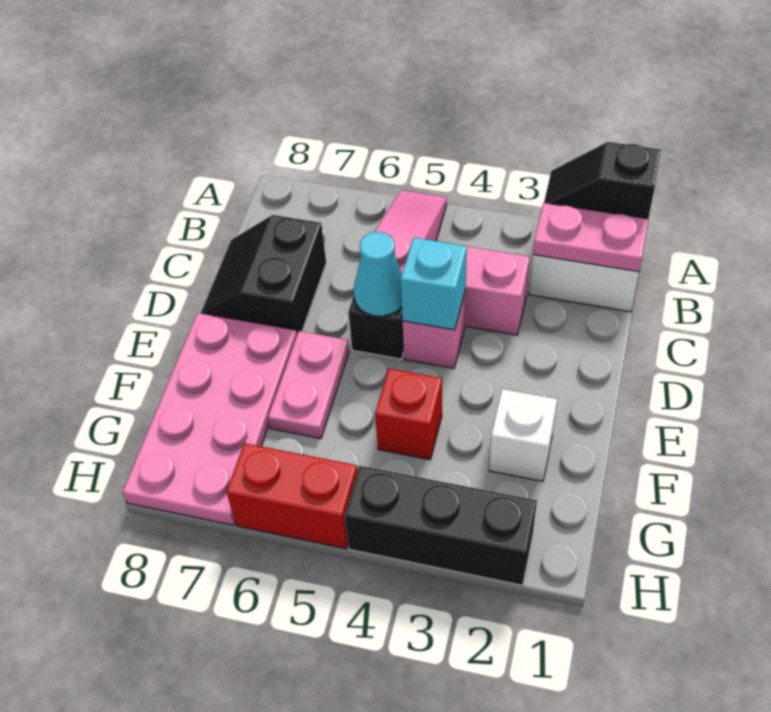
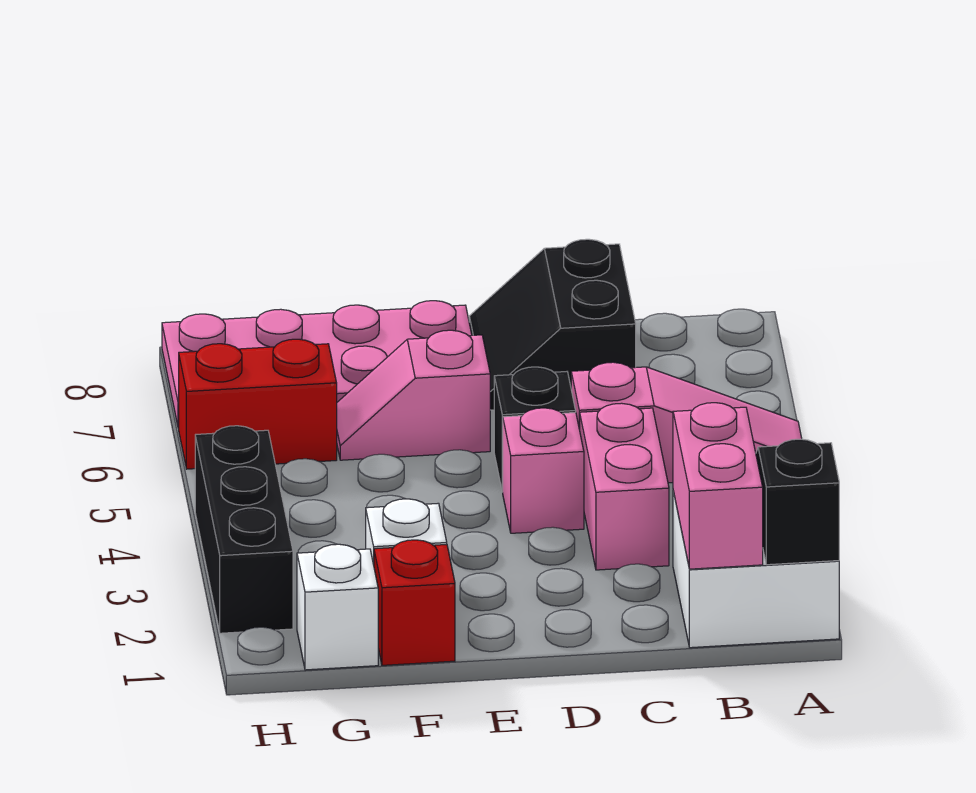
pink plate B1:B2 level 2 -> pink brick B1:B2 level 2
black slope C7:D8 level 1 top 7 -> black slope C7:D8 level 1 top C
cyan brick D4 level 2 -> none
cyan cone D5 level 2 -> none
pink plate E6:F6 level 1 -> pink slope E6:F6 level 1 top E
red brick F4 level 1 -> red brick F1 level 1
none -> white brick G1 level 1
red brick H5:H6 level 1 -> red brick G6:H6 level 1

